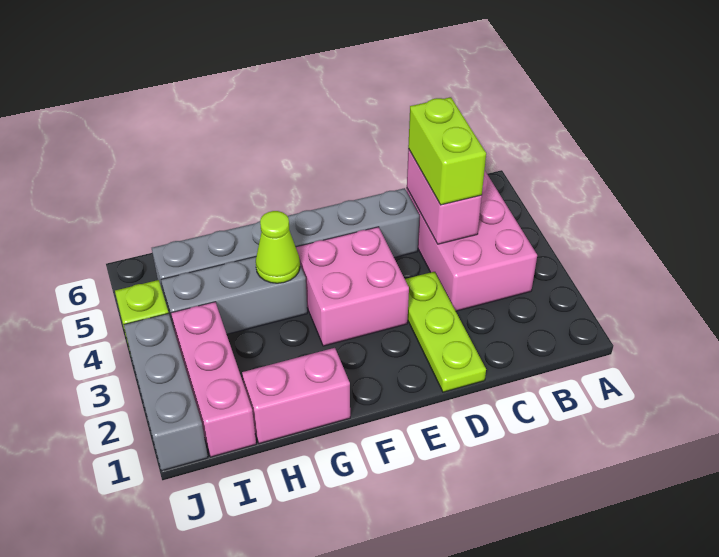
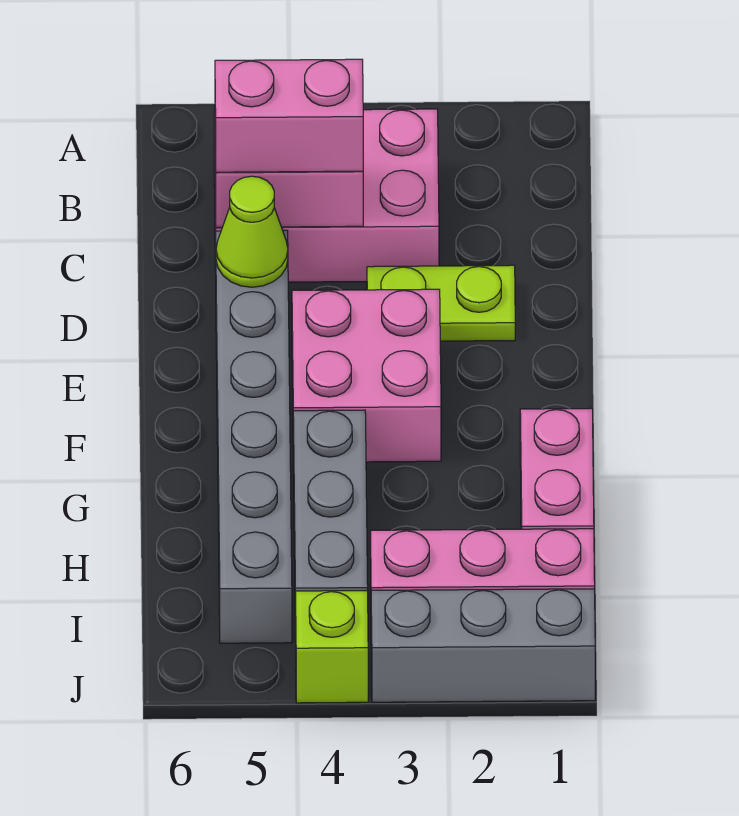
lime brick C4:C5 level 3 -> pink brick C4:C5 level 3
lime plate D1:D3 level 1 -> lime plate D2:D3 level 1
lime cone G4 level 2 -> lime cone D5 level 2

